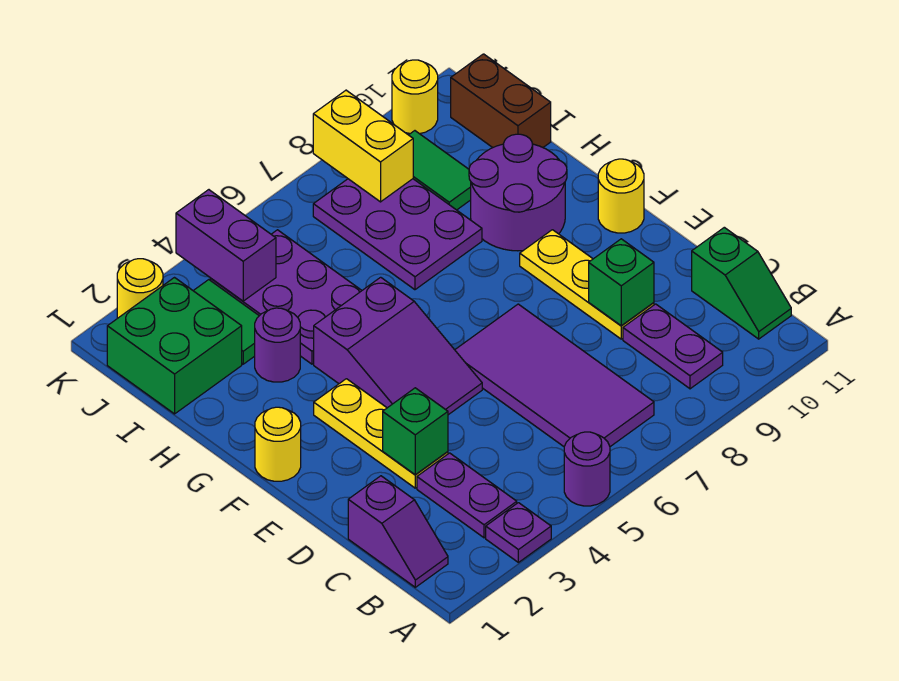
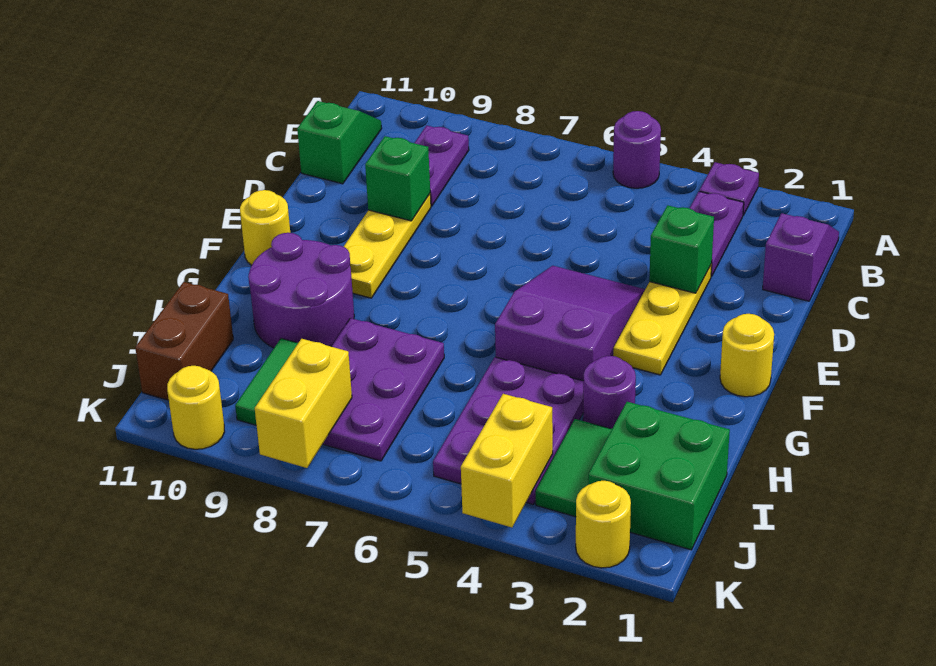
purple tile B6:E7 level 1 -> none
purple brick J4:K4 level 2 -> yellow brick J4:K4 level 2

